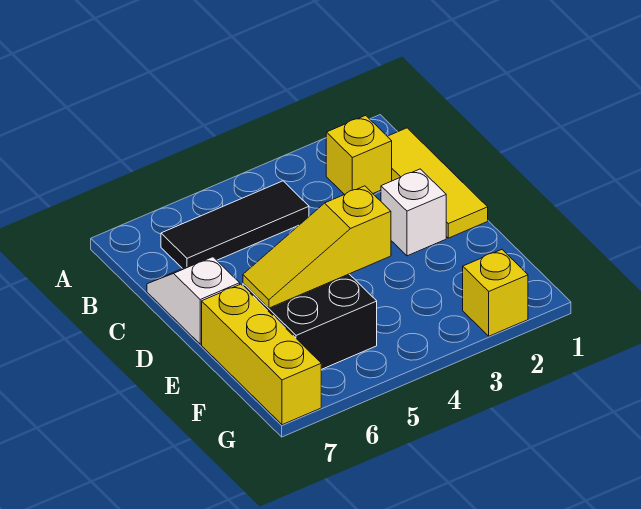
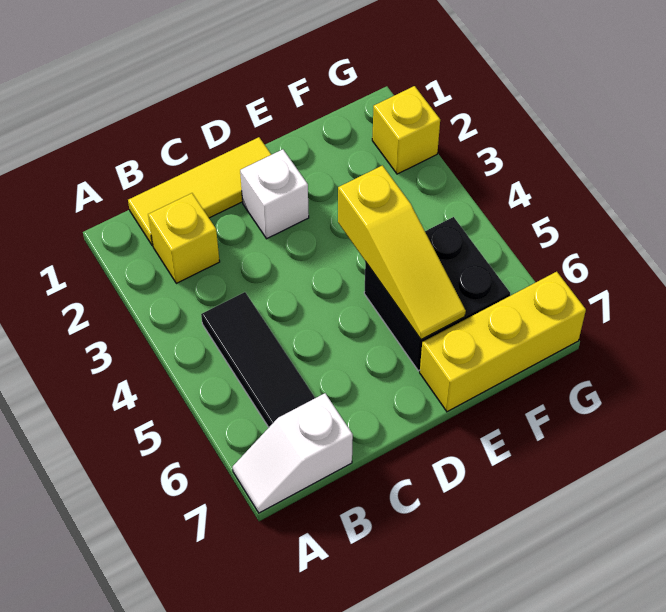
white slope C7:D7 level 1 top D -> white slope A7:B7 level 1 top B

